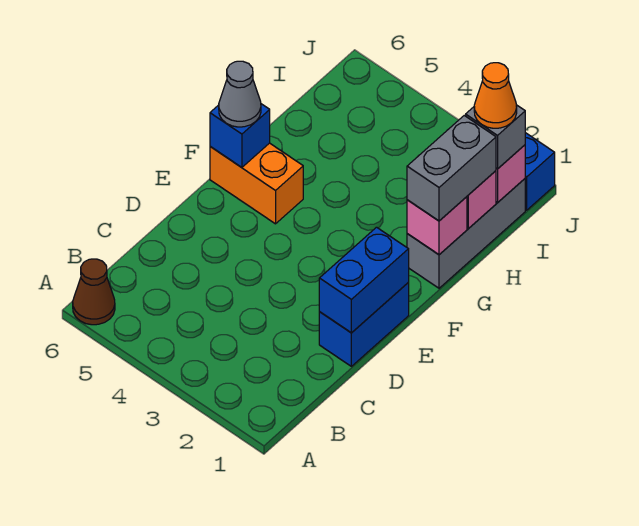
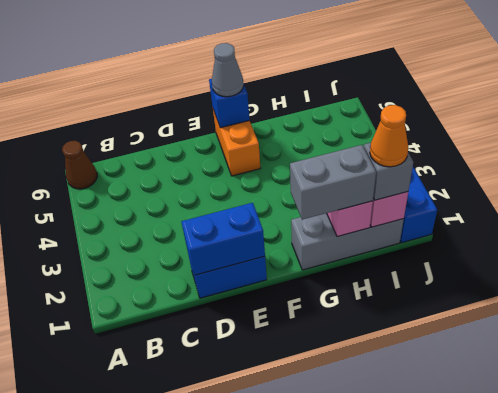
pink brick G1 level 2 -> none

